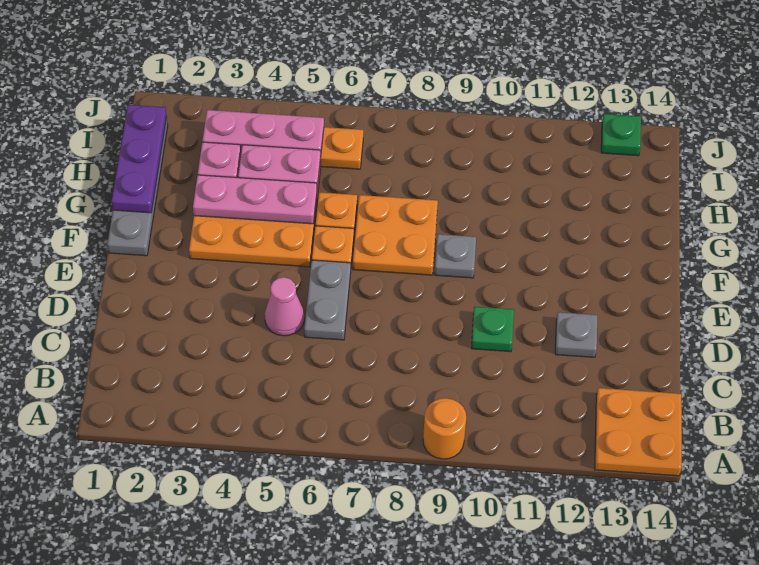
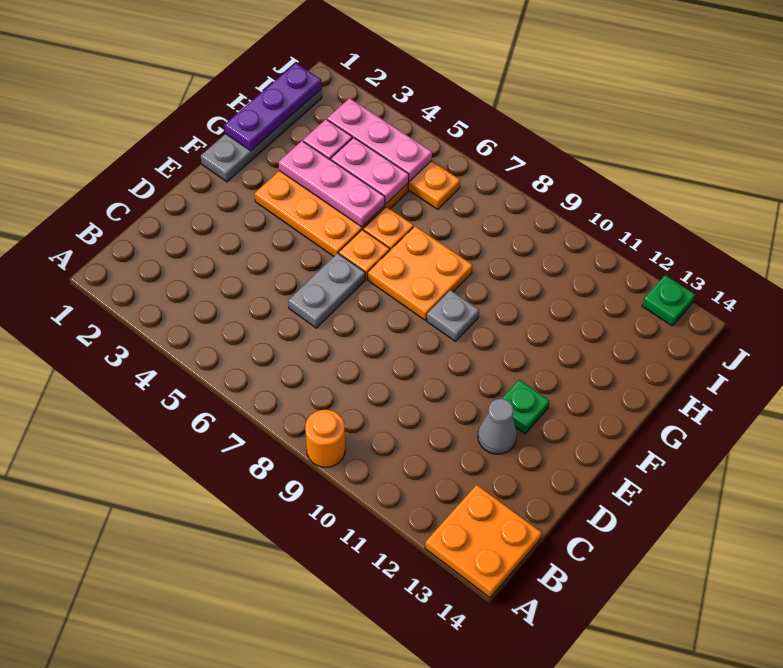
pink cone D5 level 1 -> none
green plate D10 level 1 -> green plate E12 level 1
grey plate D12 level 1 -> grey cone D12 level 1

